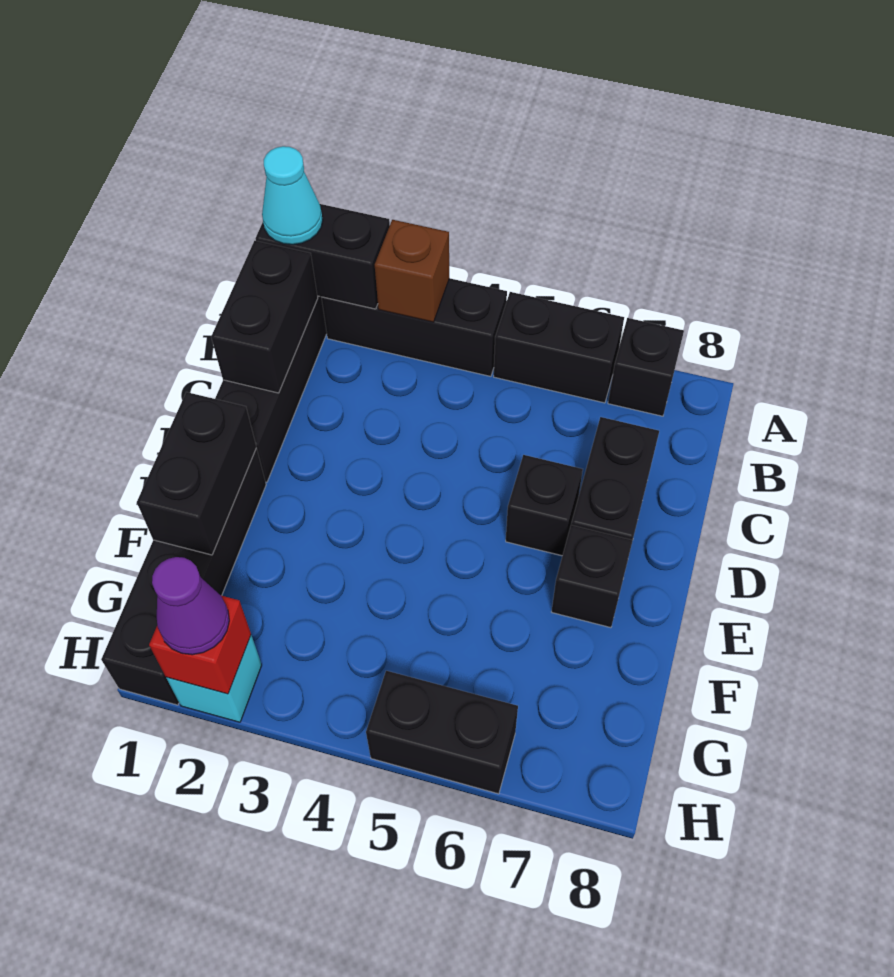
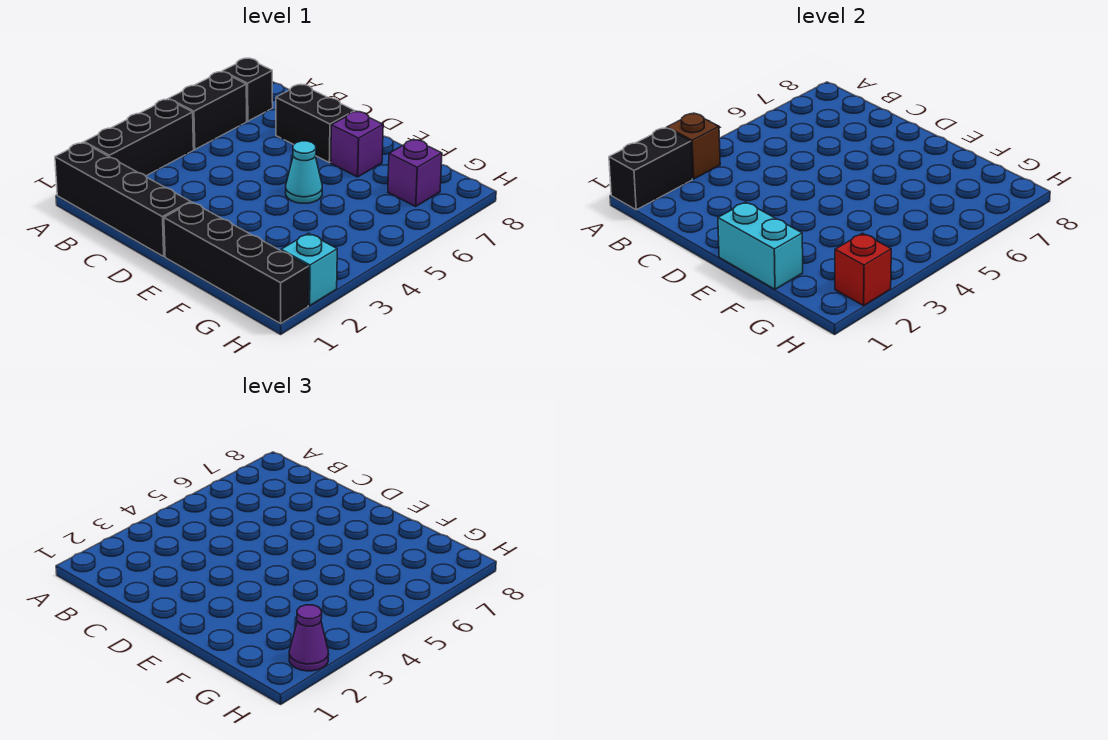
cyan cone A1 level 3 -> cyan cone E5 level 1
black brick B1:C1 level 2 -> none
black brick D6 level 1 -> none
black brick E1:F1 level 2 -> cyan brick E1:F1 level 2
black brick E7 level 1 -> purple brick E7 level 1
none -> purple brick G7 level 1
black brick H5:H6 level 1 -> none

